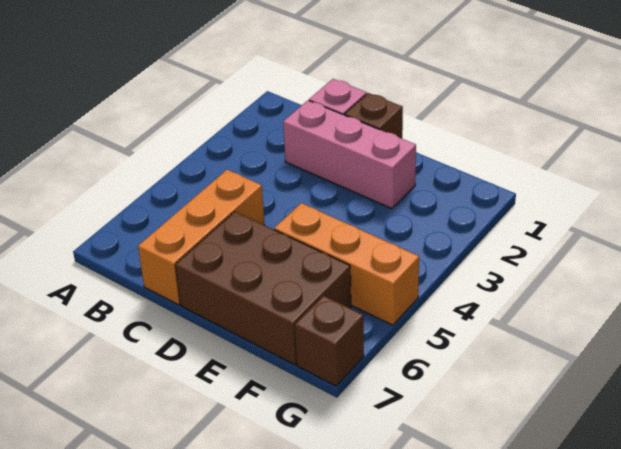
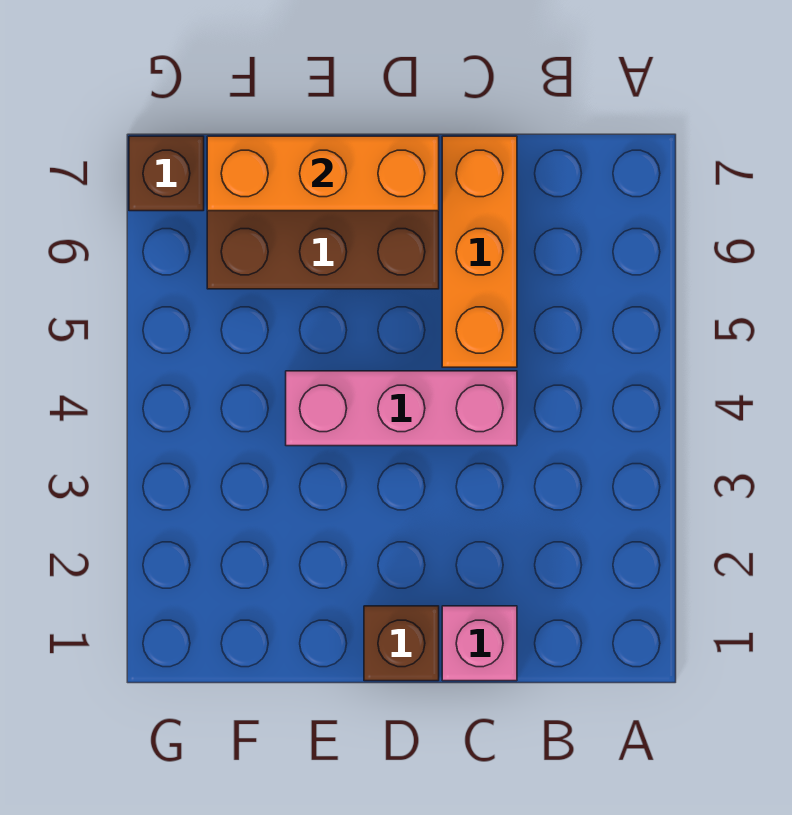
pink brick C2:E2 level 1 -> pink brick C4:E4 level 1
orange brick E5:G5 level 1 -> orange brick D7:F7 level 2

